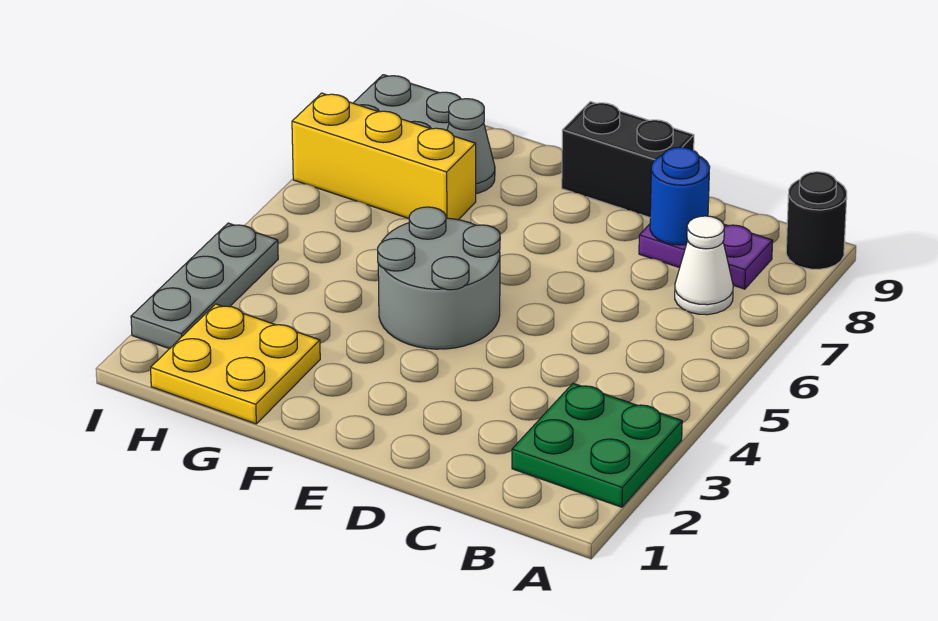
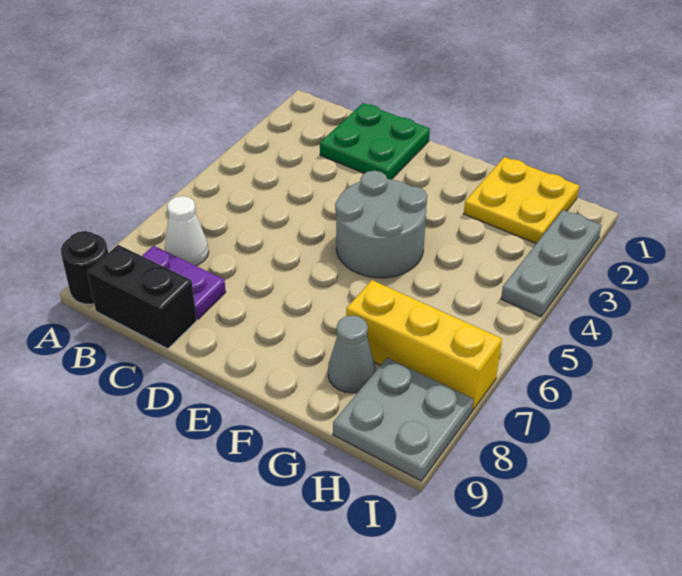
green plate A2:B3 level 1 -> green plate C1:D2 level 1
blue round brick C8 level 2 -> none
black brick D9:E9 level 1 -> black brick B9:C9 level 1

